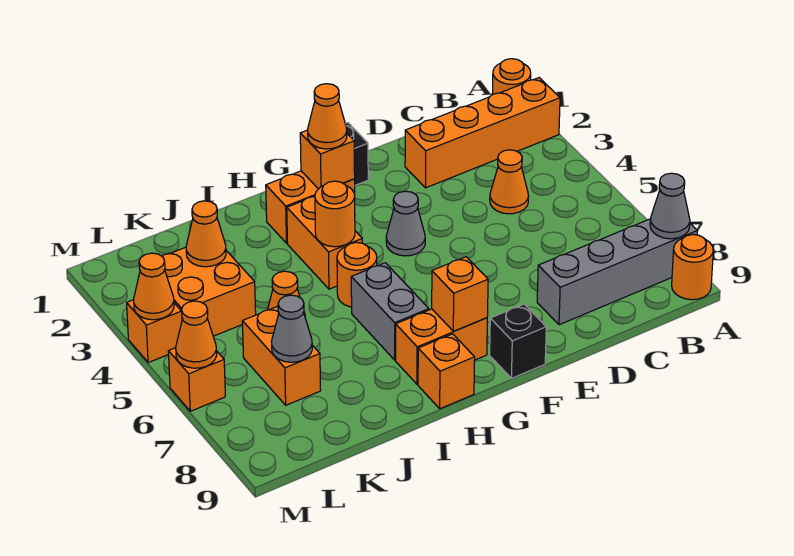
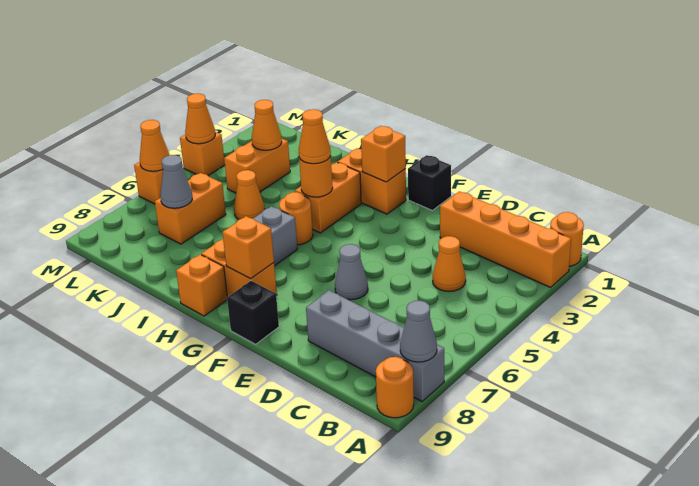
grey cone F4 level 1 -> grey cone E6 level 1
orange cone G2 level 3 -> orange cone H4 level 3
orange brick K3:L4 level 1 -> orange brick K3:K4 level 1

